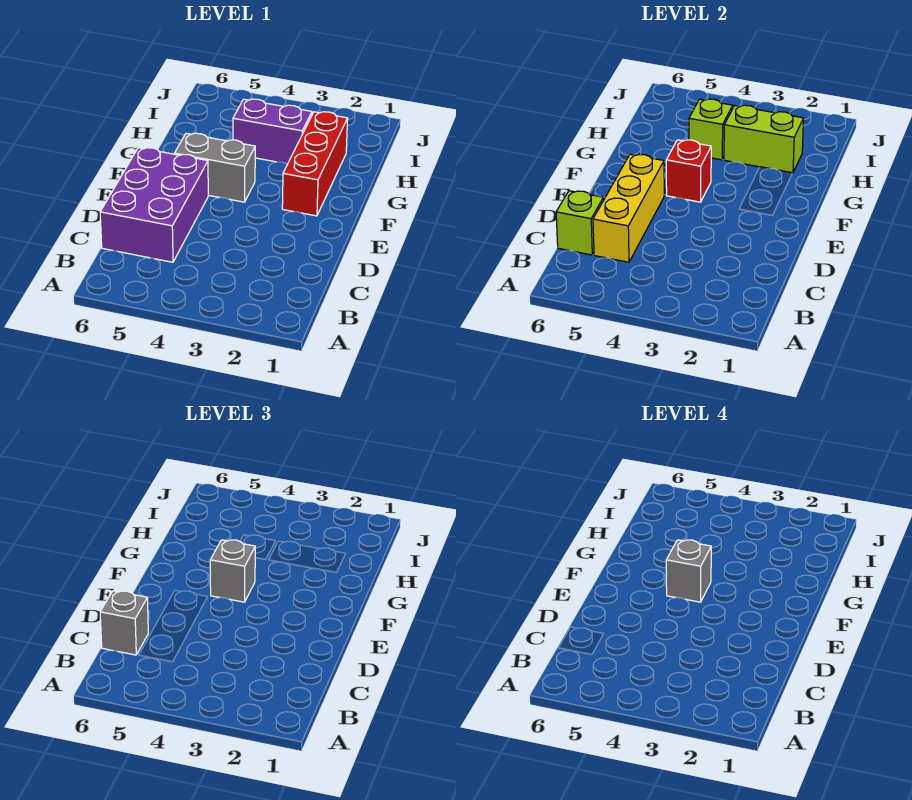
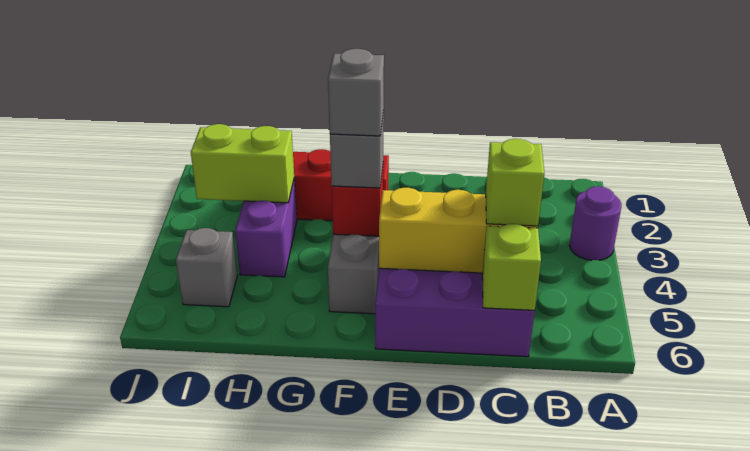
none -> purple round brick A3 level 1
grey brick C6 level 3 -> grey brick I5 level 1
lime brick H2:H3 level 2 -> lime brick H3:I3 level 2
lime brick H4 level 2 -> lime brick C5 level 3

